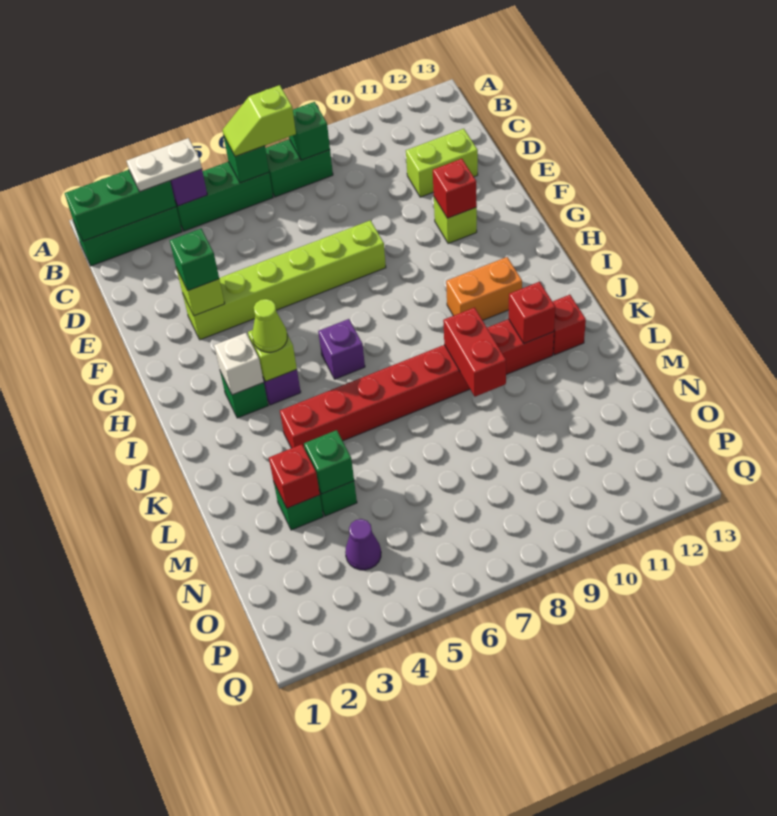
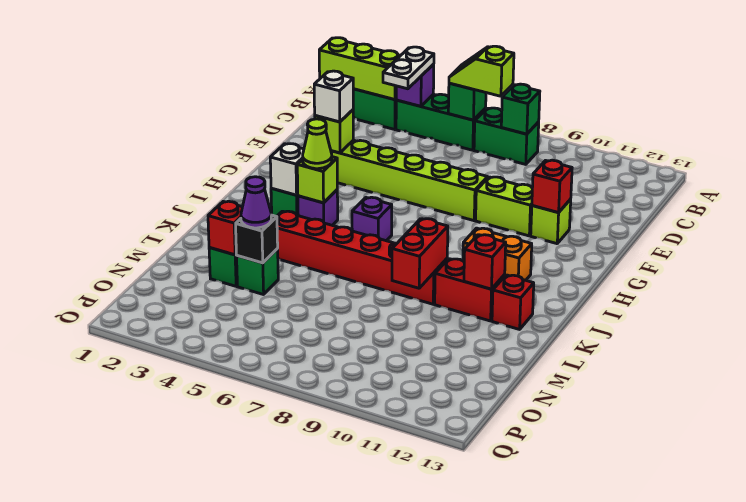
green brick B1:B3 level 2 -> lime brick B1:B3 level 2
white plate B3:B4 level 3 -> white plate B4:C4 level 3
lime brick D11:D12 level 1 -> lime brick F9:F10 level 1
green brick F3 level 3 -> white brick F3 level 3
green brick M4 level 2 -> black brick M4 level 2
purple cone O4 level 1 -> purple cone M4 level 3

